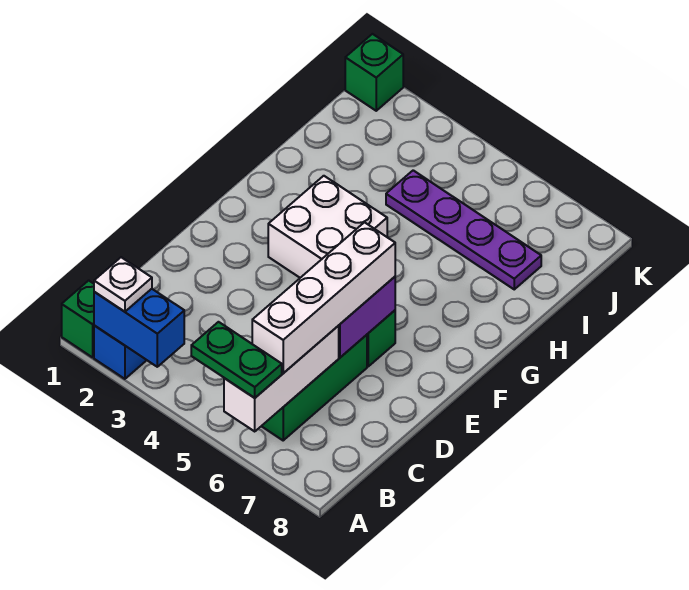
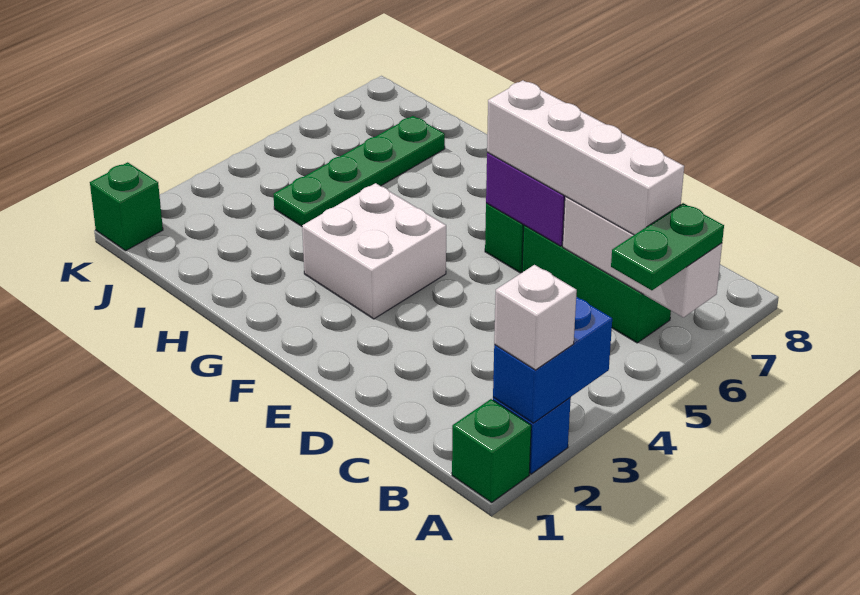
white plate A2 level 3 -> white brick A2 level 3
purple plate I4:I7 level 1 -> green plate I4:I7 level 1

